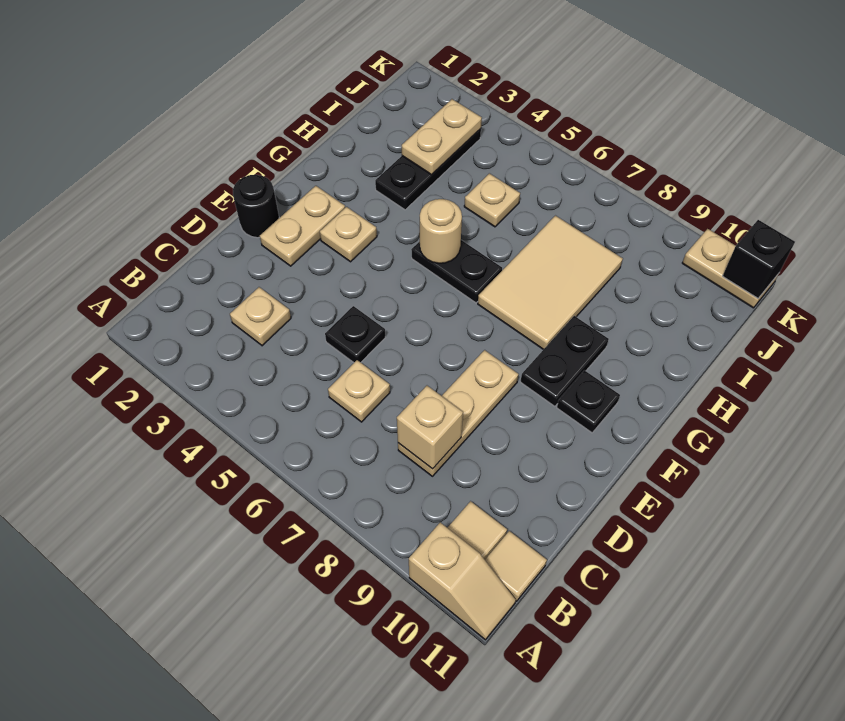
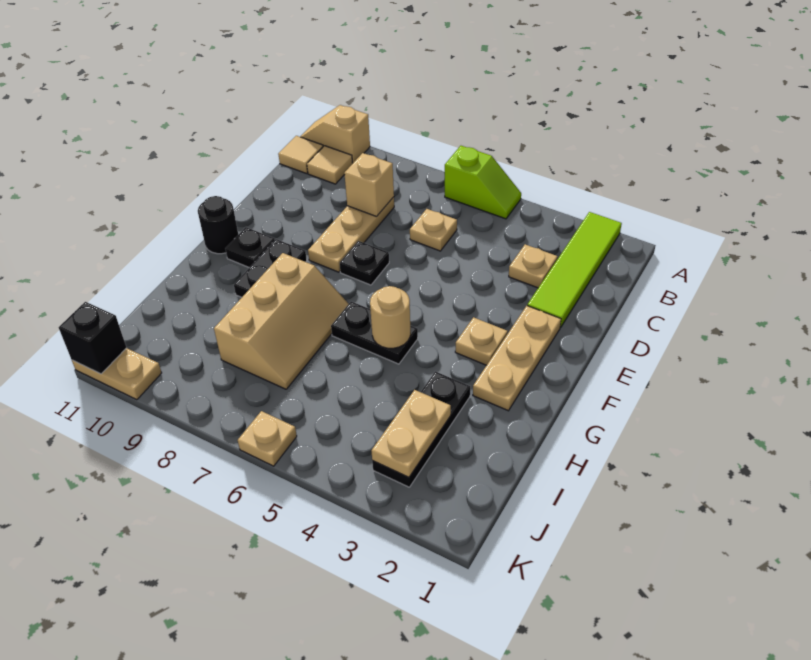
none -> lime tile A2:D2 level 1
none -> lime slope A5:A6 level 1 top 6
black plate D5 level 1 -> black plate E7 level 1
black round brick E1 level 1 -> black round brick F11 level 1
tan plate E2:F2 level 1 -> tan plate E2:G2 level 1
tan tile G7:I8 level 1 -> tan slope G7:I8 level 1 top 8
tan plate I5 level 1 -> tan plate K6 level 1

